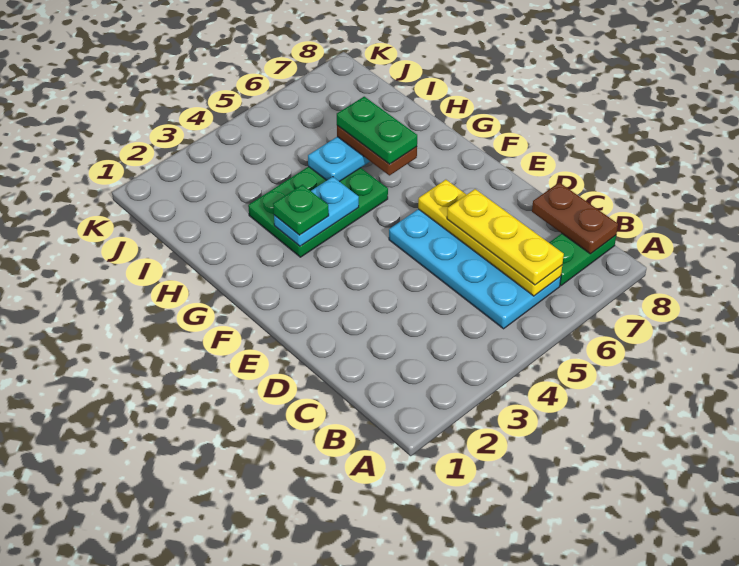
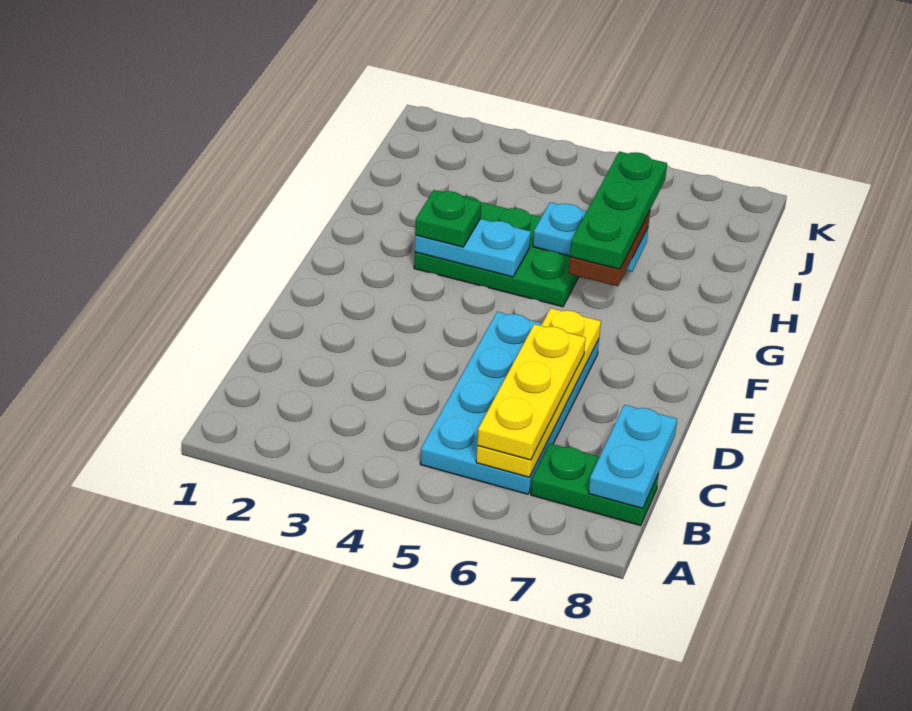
brown plate B8:C8 level 2 -> cyan plate B8:C8 level 2
green plate G6:H6 level 4 -> green plate G6:I6 level 4

